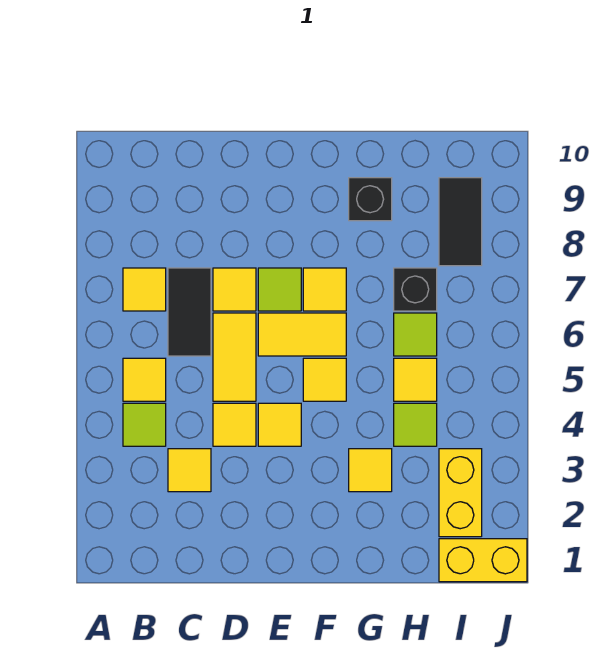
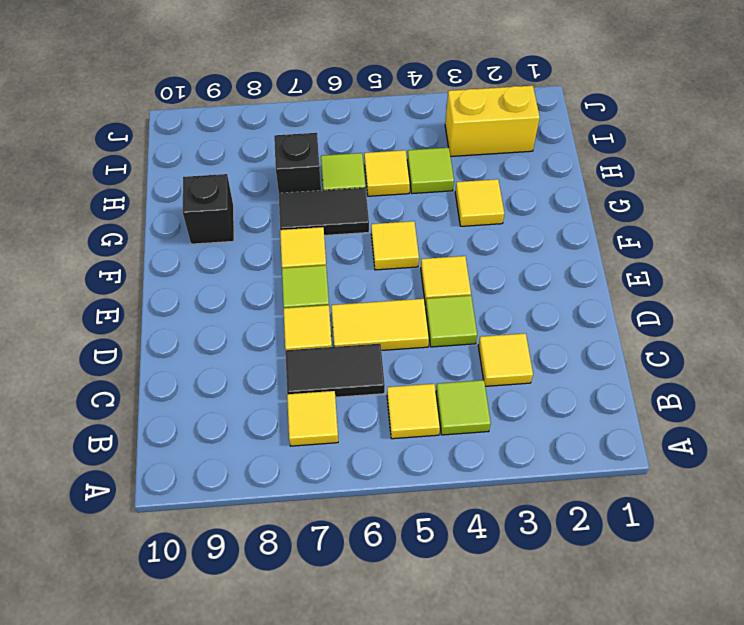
yellow tile D4 level 1 -> lime tile D4 level 1
yellow tile E6:F6 level 1 -> none
yellow brick I1:J1 level 1 -> none
black tile I8:I9 level 1 -> black tile G6:G7 level 1

